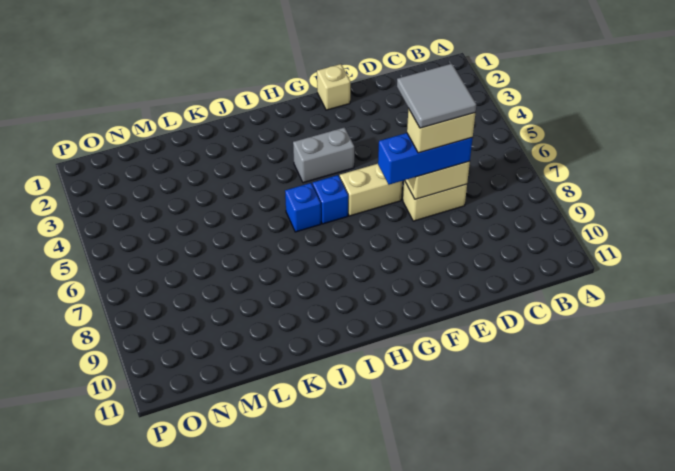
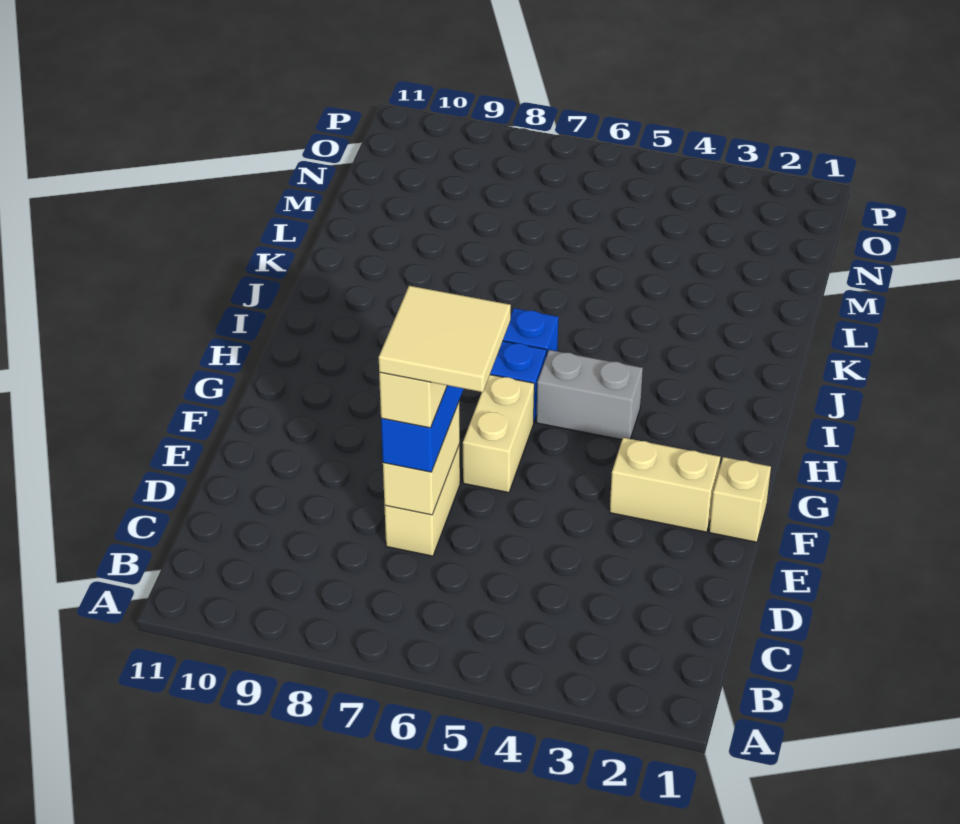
grey tile D6:E7 level 5 -> tan tile D6:E7 level 5
none -> tan brick F2:F3 level 1
grey brick G4:H4 level 1 -> grey brick H4:H5 level 1

